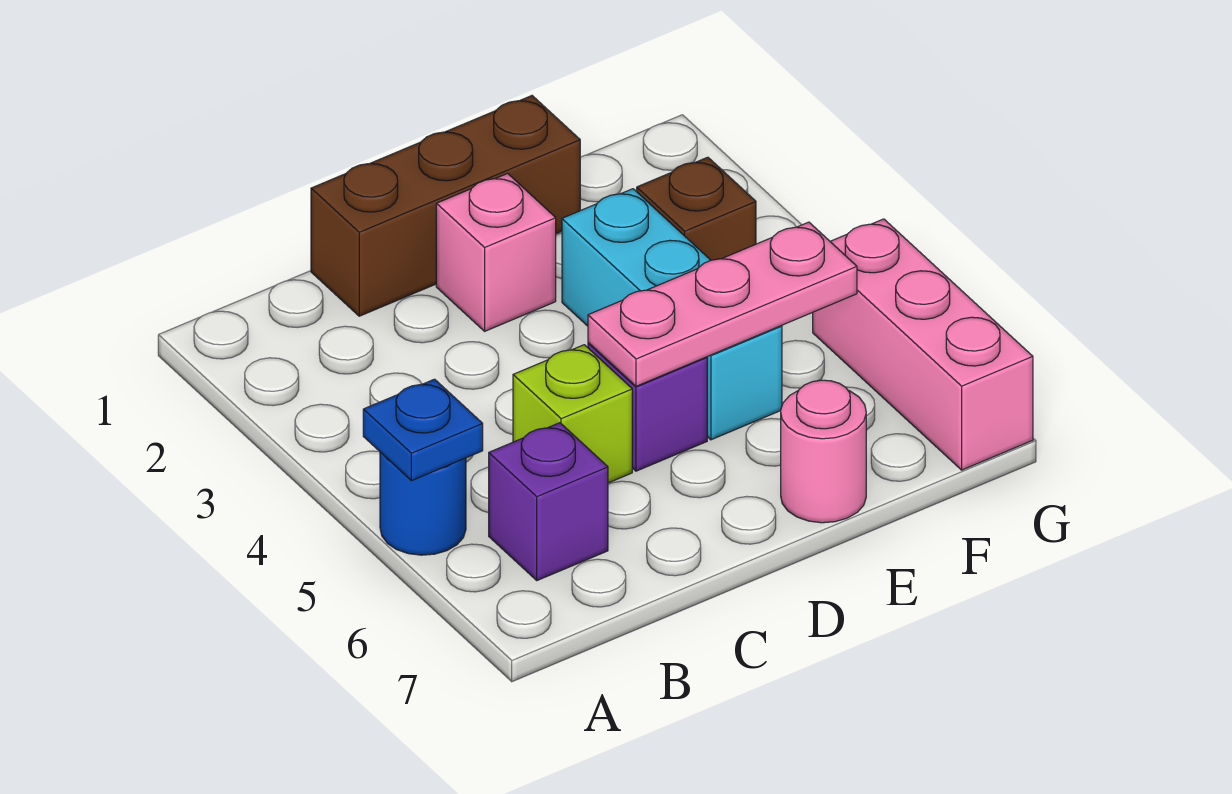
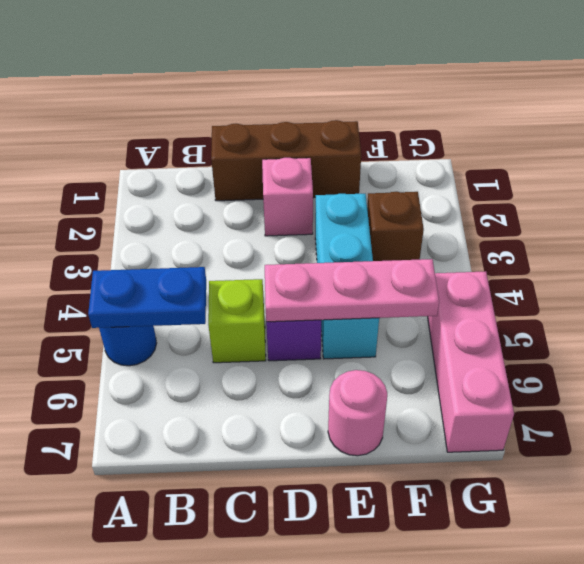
blue plate A5 level 2 -> blue plate A5:B5 level 2
purple brick B6 level 1 -> none

